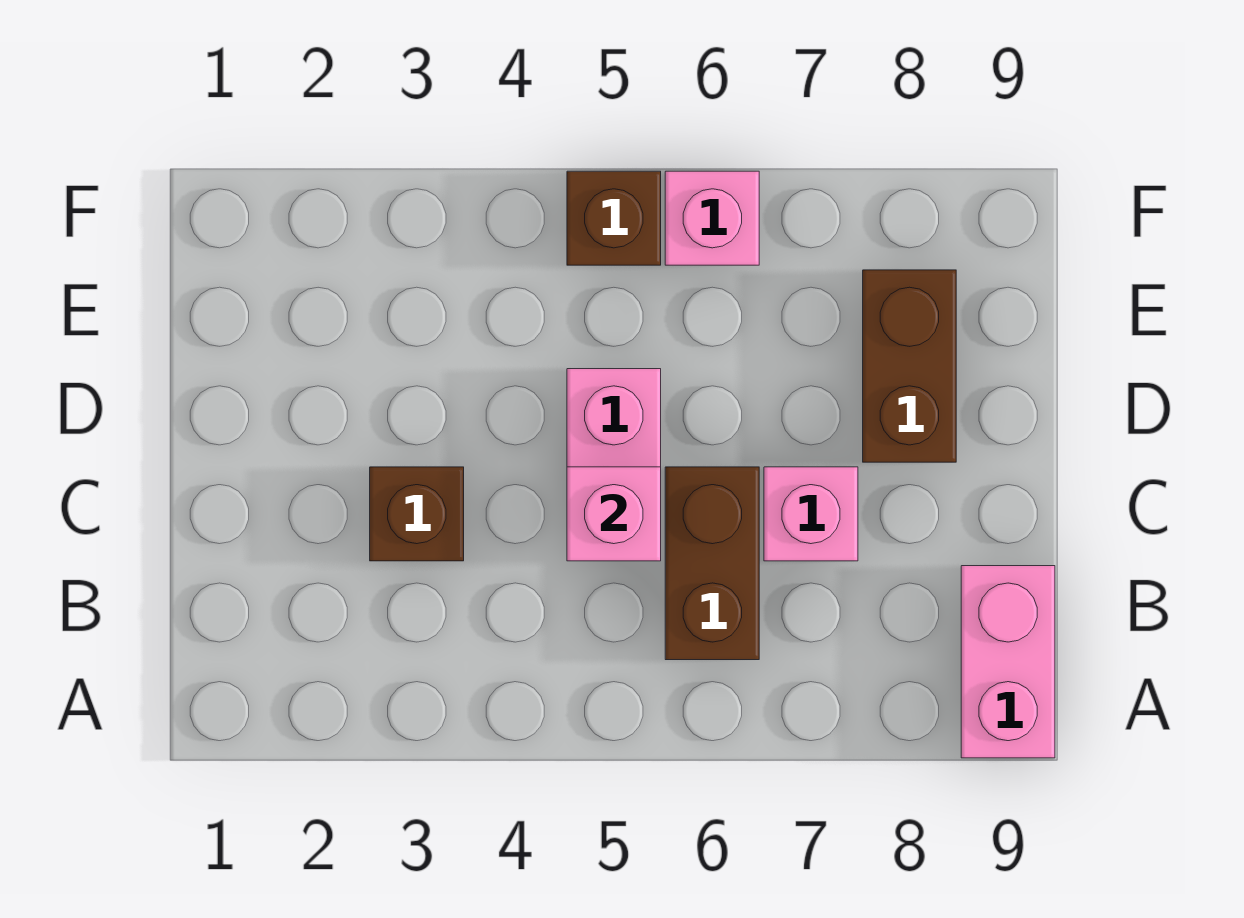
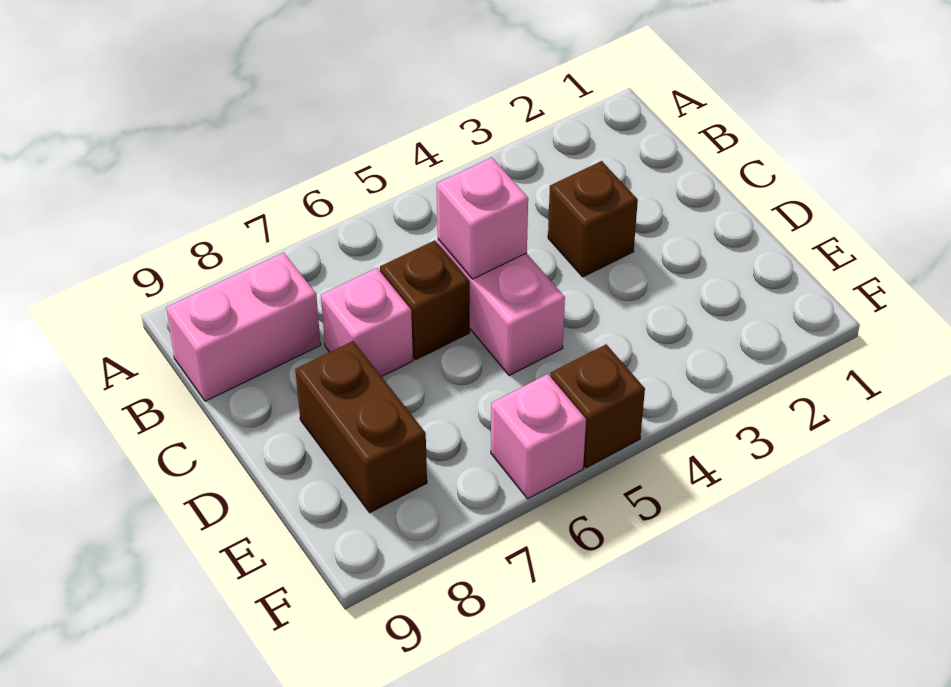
pink brick A9:B9 level 1 -> pink brick B8:B9 level 1
brown brick B6:C6 level 1 -> brown brick C6 level 1

